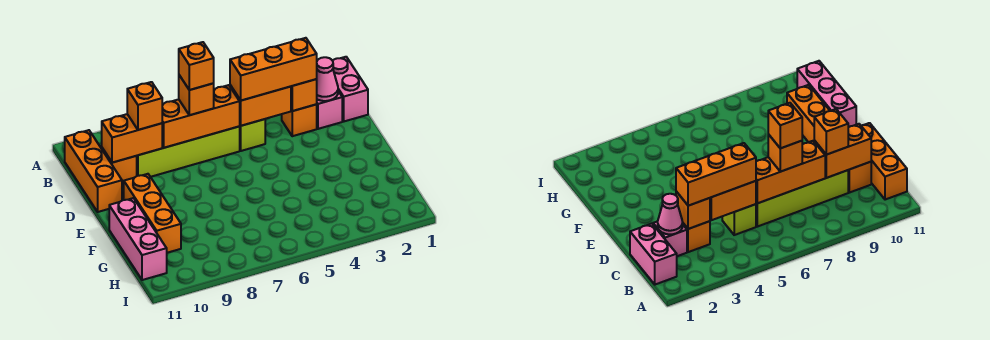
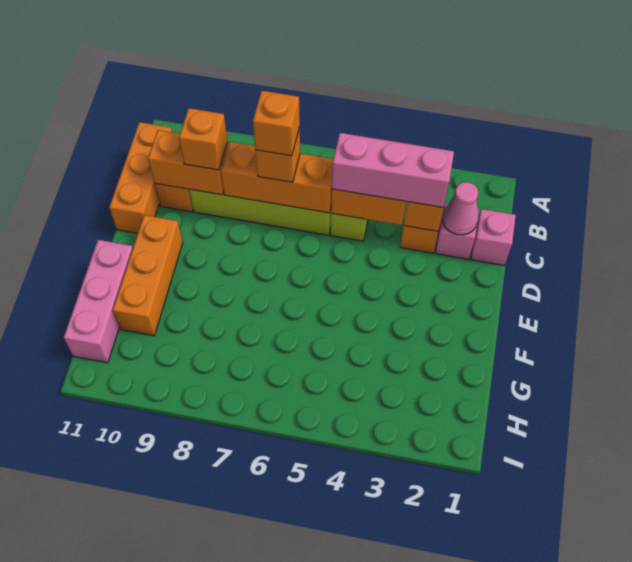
pink brick B1:C1 level 1 -> pink brick C1 level 1
orange brick C3:C5 level 3 -> pink brick C3:C5 level 3

